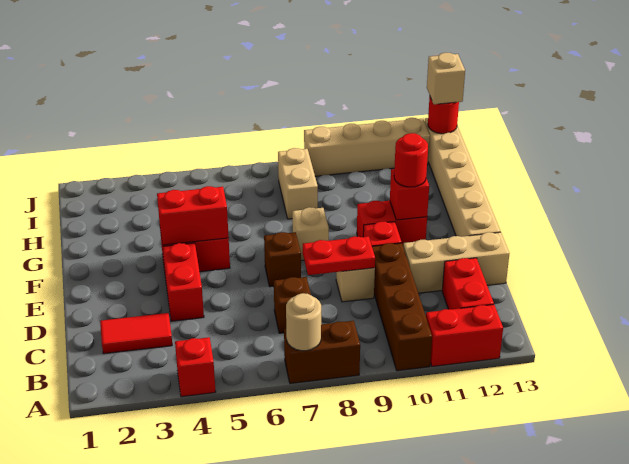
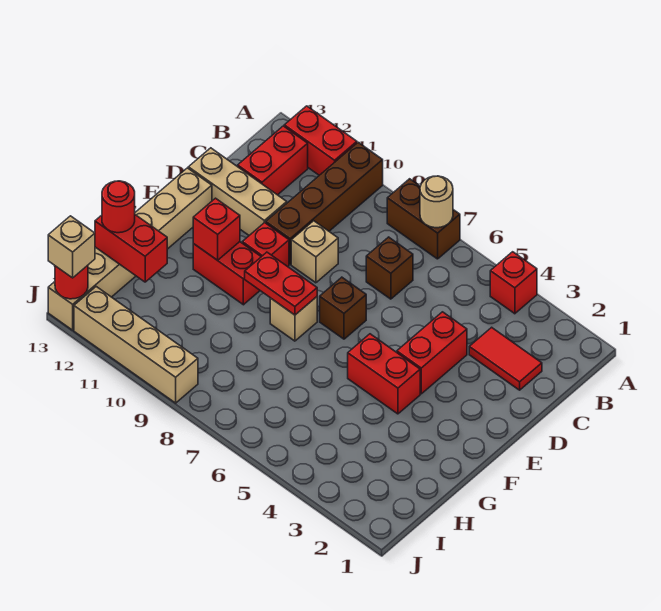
red plate D8:D9 level 2 -> red plate F8:F9 level 2
red brick F4:F5 level 2 -> red brick H12:H13 level 2
red round brick F11 level 3 -> red round brick H13 level 3
tan brick H8:I8 level 1 -> none

